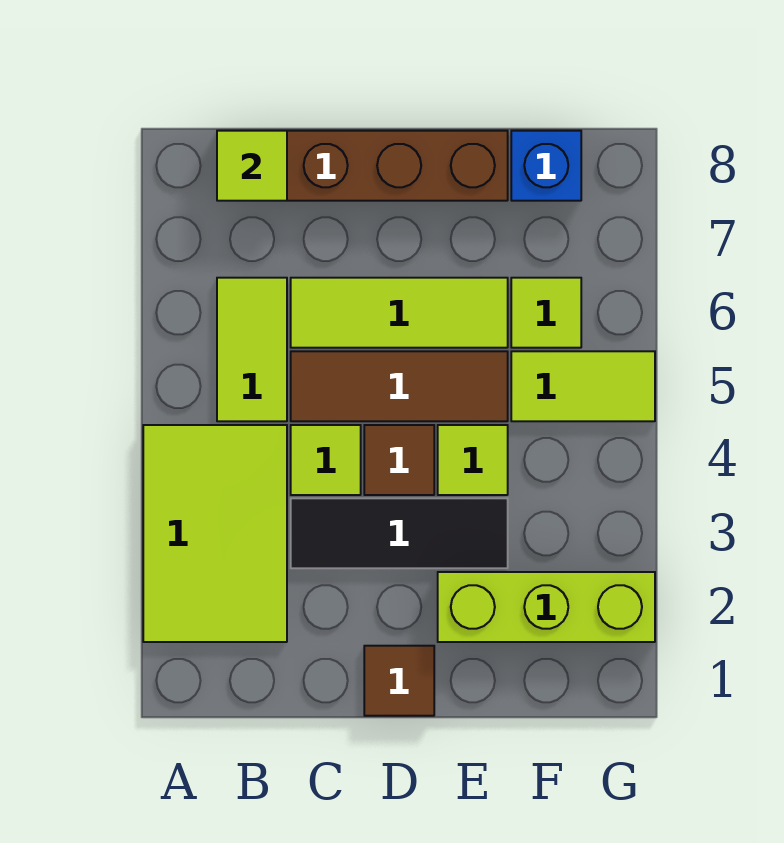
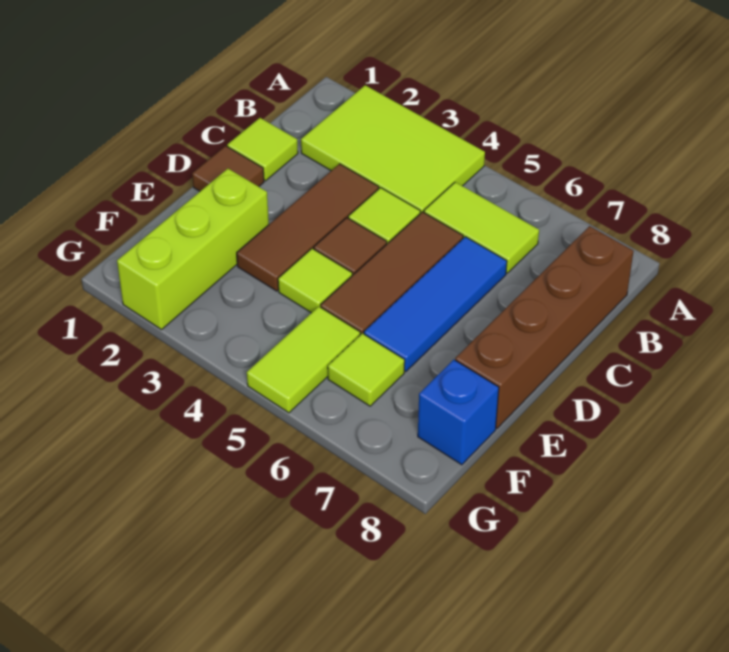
lime tile B8 level 2 -> lime tile C1 level 1
black tile C3:E3 level 1 -> brown tile C3:E3 level 1
lime tile C6:E6 level 1 -> blue tile C6:E6 level 1

